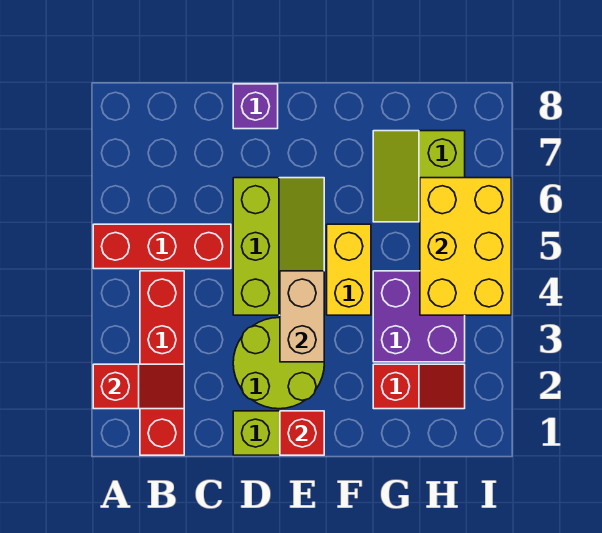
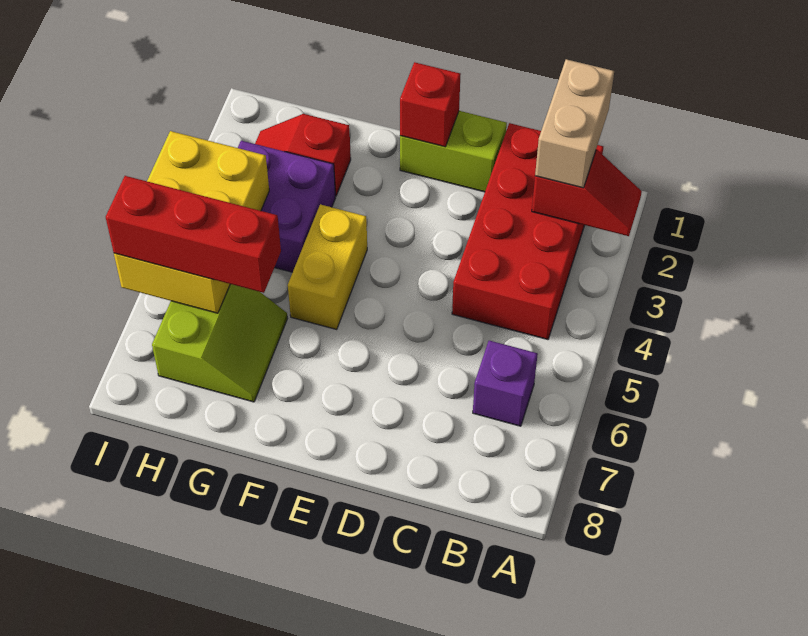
red slope A2:B2 level 2 top A -> red slope A2:B2 level 2 top B
red brick A5:C5 level 1 -> red brick G6:I6 level 3
red brick B1:B4 level 1 -> red brick B1:C4 level 1
lime round brick D2:E3 level 1 -> none
lime slope D4:E6 level 1 top D -> none
purple brick D8 level 1 -> purple brick B6 level 1
tan brick E3:E4 level 2 -> tan brick B1:B2 level 3

